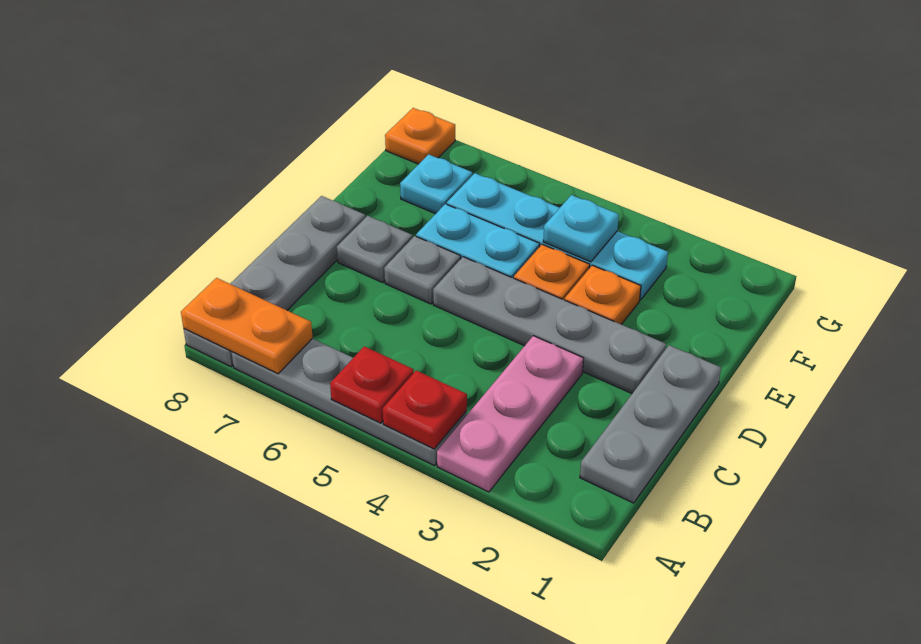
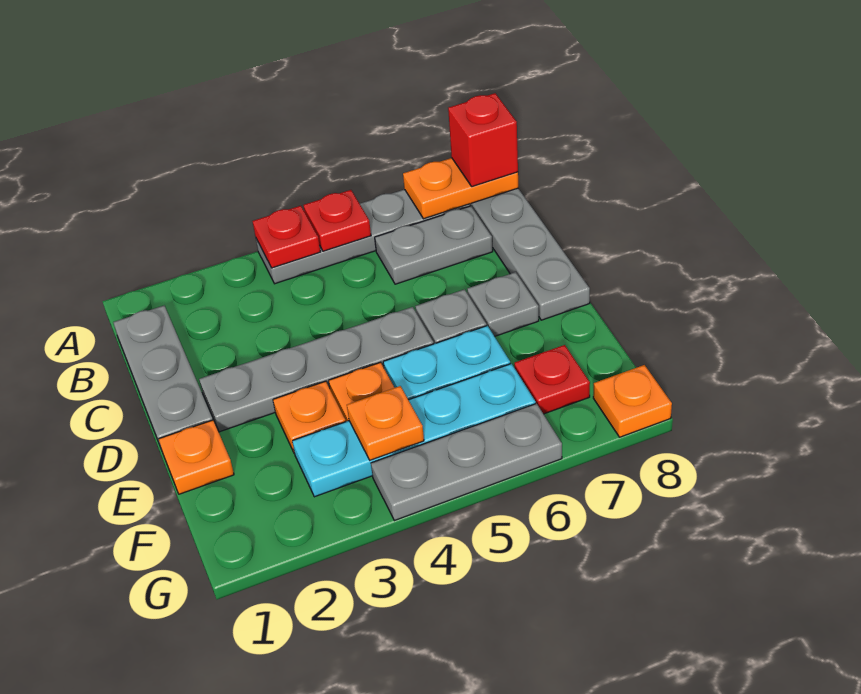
pink plate A3:C3 level 1 -> none
none -> red brick A8 level 3
none -> grey plate B6:B7 level 1
none -> orange plate E1 level 1
cyan plate F4 level 2 -> orange plate F4 level 2
cyan plate F7 level 1 -> red plate F7 level 1
none -> grey plate G4:G6 level 1

